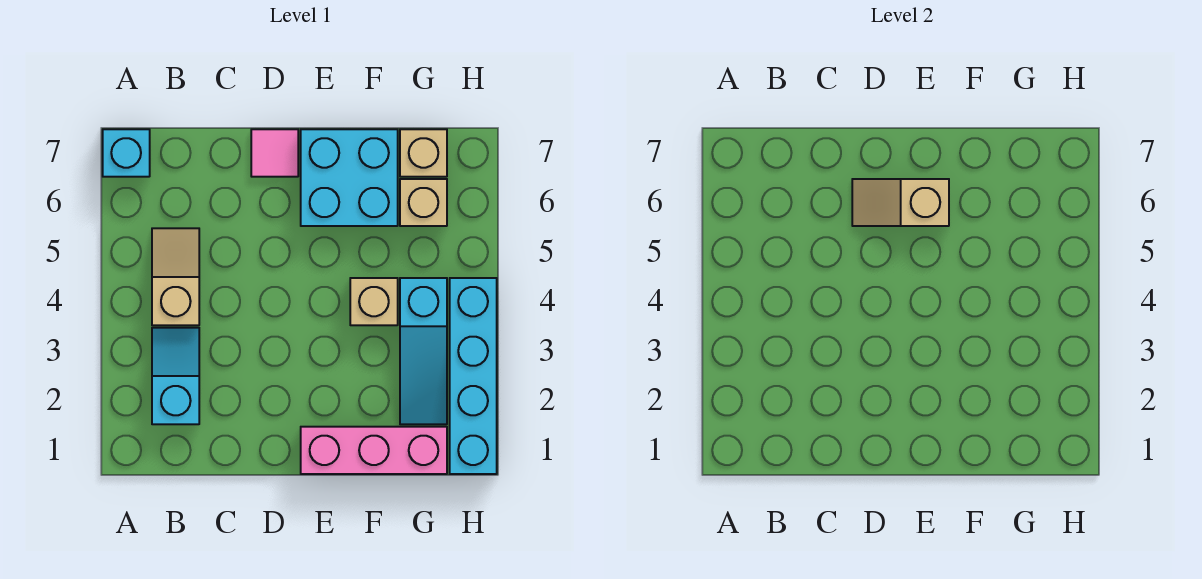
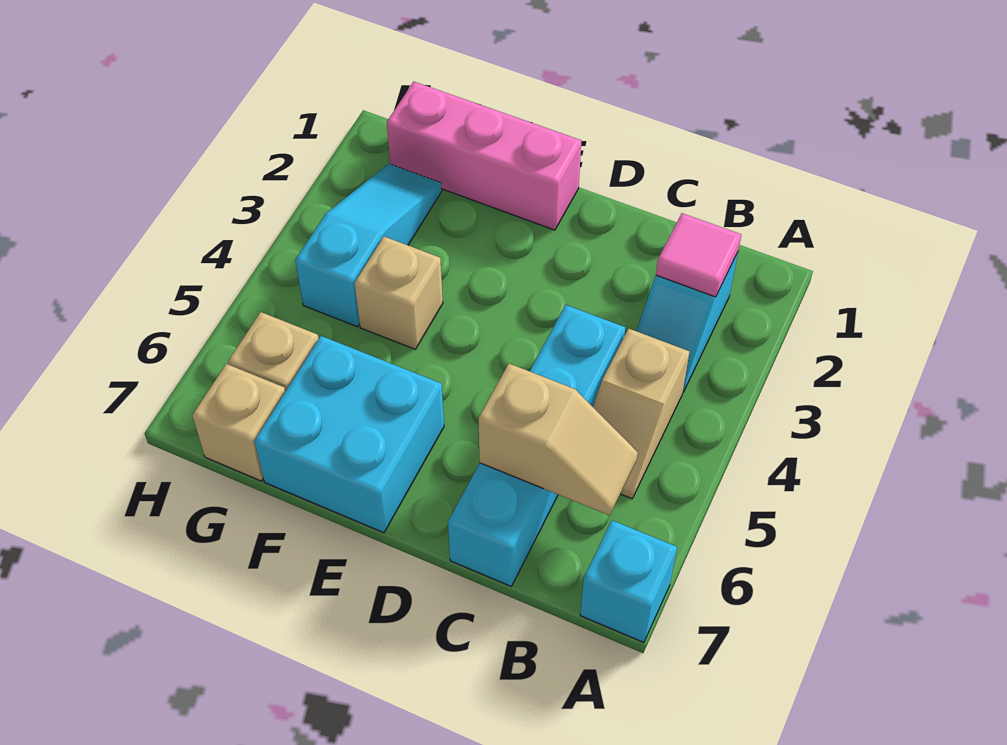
tan slope D6:E6 level 2 top E -> tan slope B6:C6 level 2 top C
pink tile D7 level 1 -> pink tile B2 level 2
cyan brick H1:H4 level 1 -> cyan brick C4:C7 level 1

